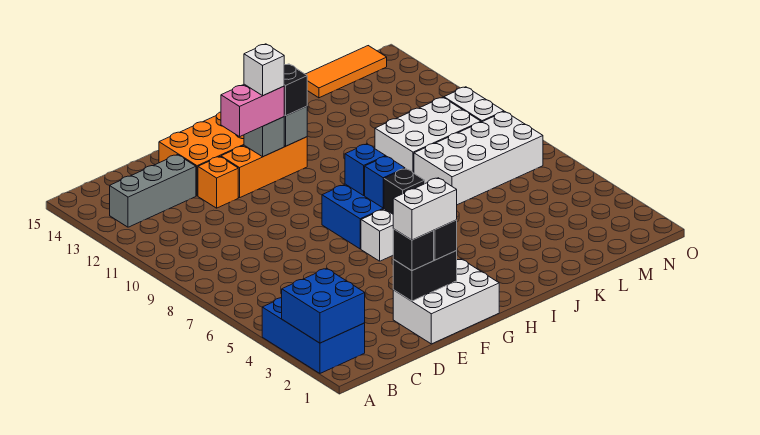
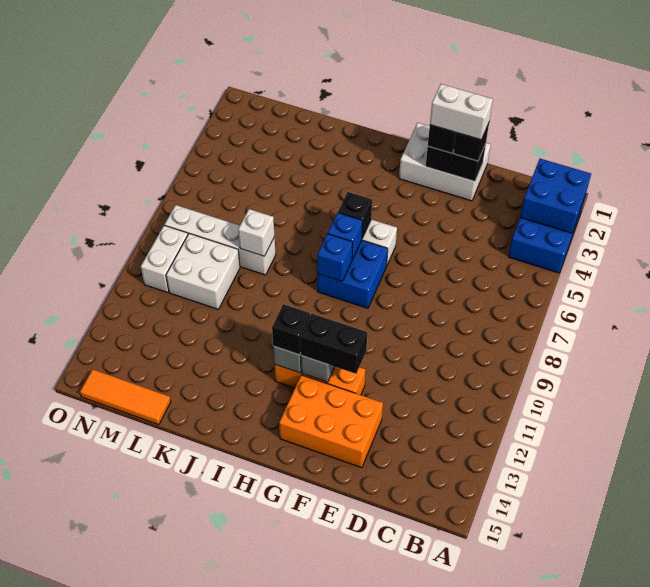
grey brick B13:D13 level 1 -> none
orange brick E12 level 1 -> none
pink brick F12:G12 level 3 -> black brick F12:G12 level 3
white brick G12 level 4 -> white brick K8 level 2
white brick K7:N8 level 1 -> white brick K8:N8 level 1
white brick K9:M10 level 1 -> white brick L9:M10 level 1

